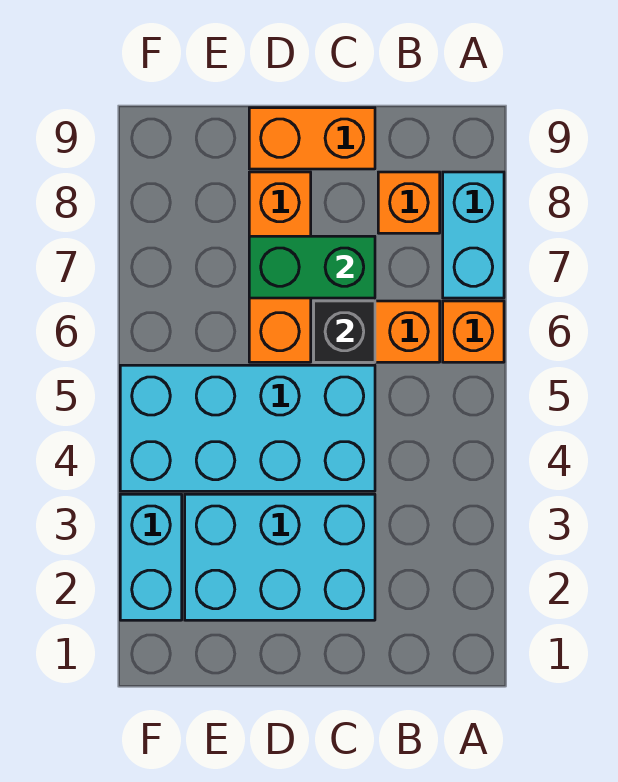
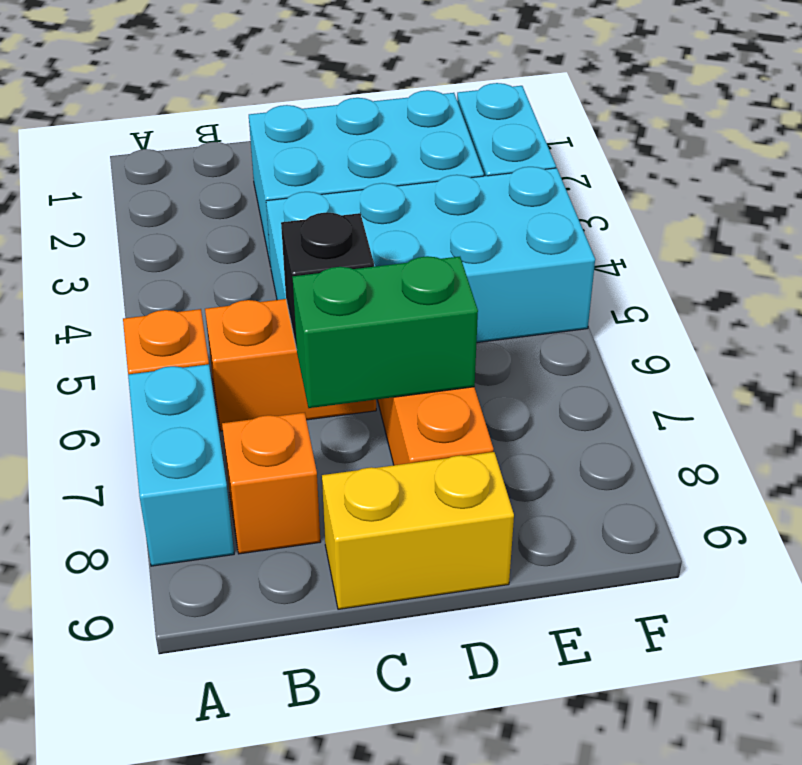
orange brick C9:D9 level 1 -> yellow brick C9:D9 level 1

